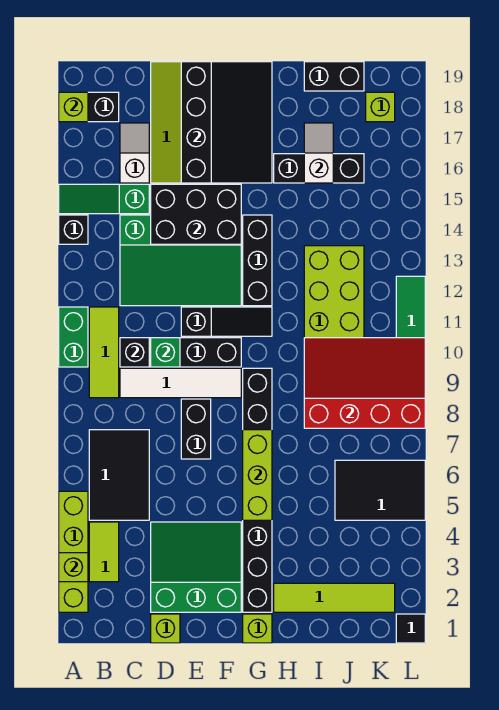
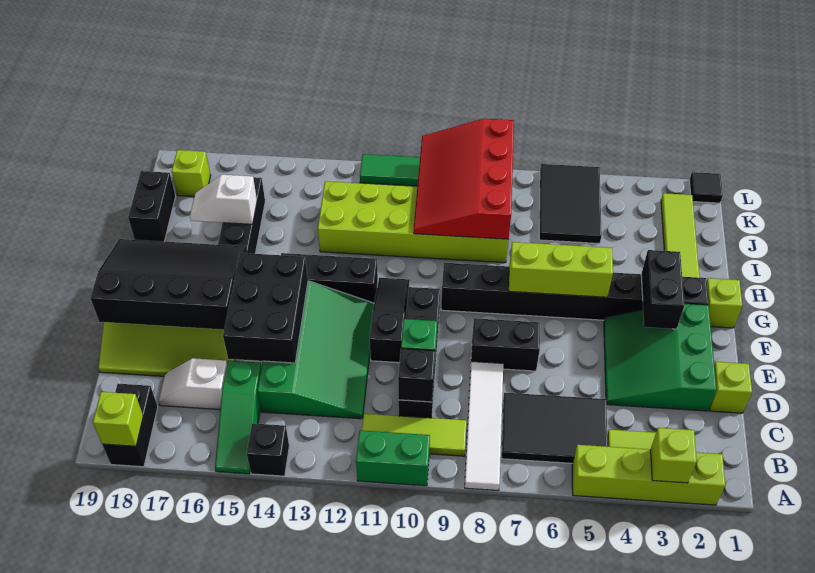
white tile C9:F9 level 1 -> white tile A8:D8 level 1
none -> black brick F3:G3 level 2

